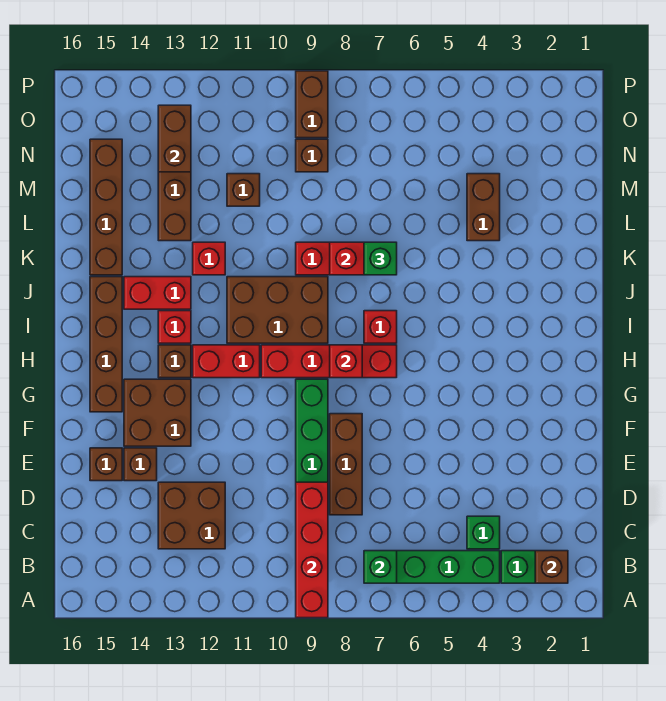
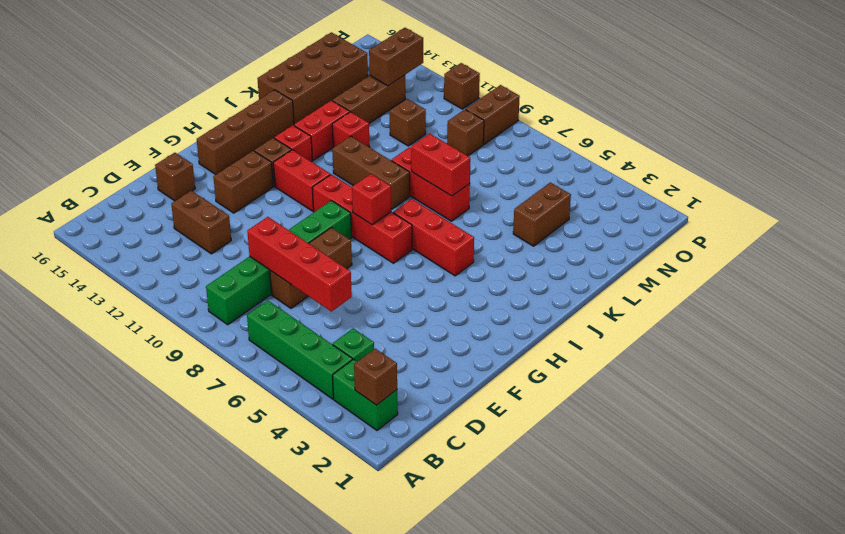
red brick A9:D9 level 2 -> red brick D6:D9 level 2
green brick B7 level 2 -> none
brown brick C12:D13 level 1 -> brown brick D12:D13 level 1
brown brick E14 level 1 -> brown brick P11 level 1
brown brick F13:G14 level 1 -> brown brick F13:G13 level 1
red brick I7 level 1 -> red brick I5:I7 level 1
brown brick I9:J11 level 1 -> brown brick J9:J11 level 1
red brick J13:J14 level 1 -> red brick J13:K13 level 1
green brick K7 level 3 -> none
brown brick K15:N15 level 1 -> brown brick K15:N16 level 1

